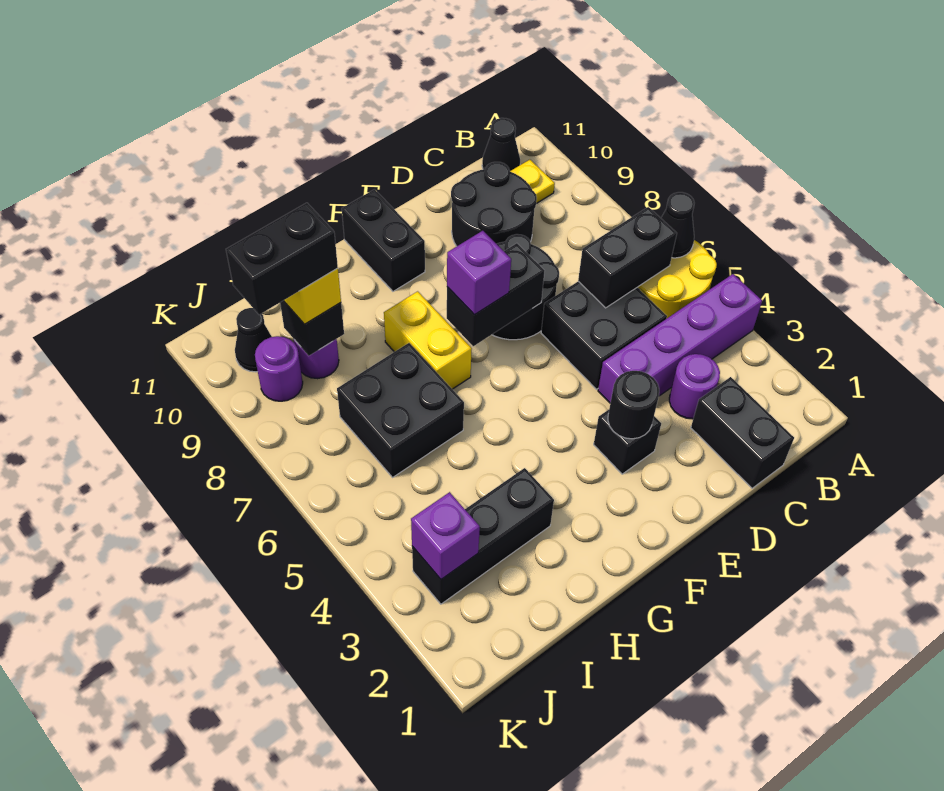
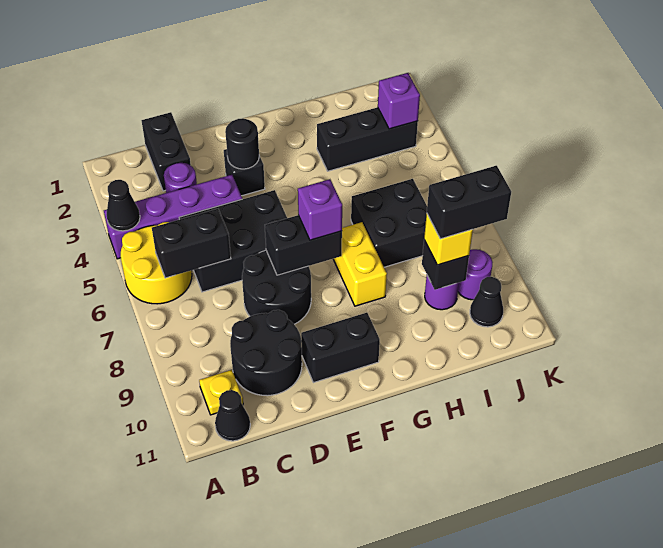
black cone A6 level 2 -> black cone A4 level 2
black brick C5:D6 level 1 -> black brick C5:E6 level 1
black brick F10:F11 level 1 -> black brick E10:F10 level 1

